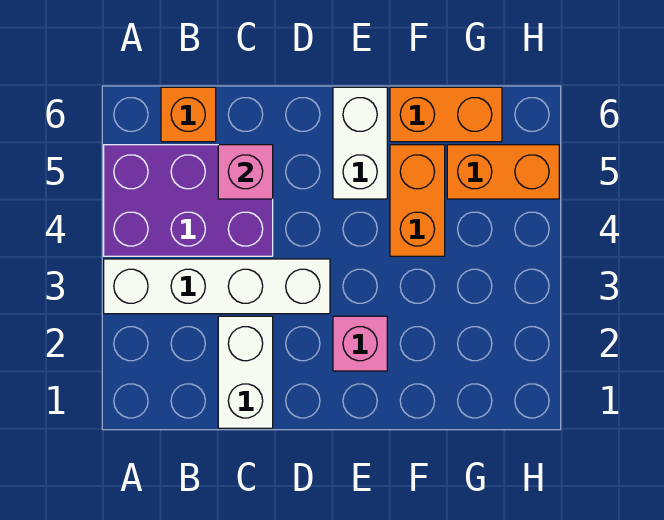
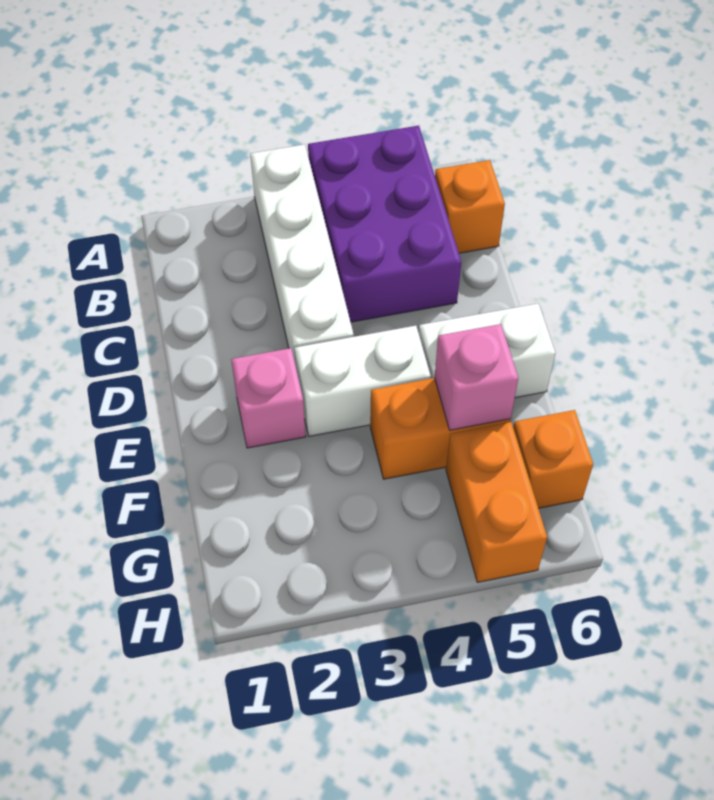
white brick C1:C2 level 1 -> white brick E3:E4 level 1
pink brick C5 level 2 -> pink brick F5 level 2
orange brick F6:G6 level 1 -> orange brick G6 level 1

